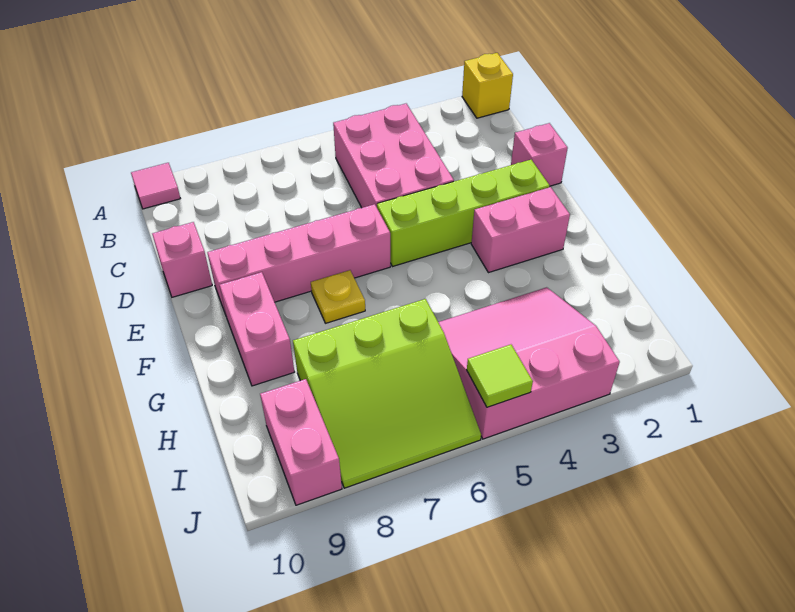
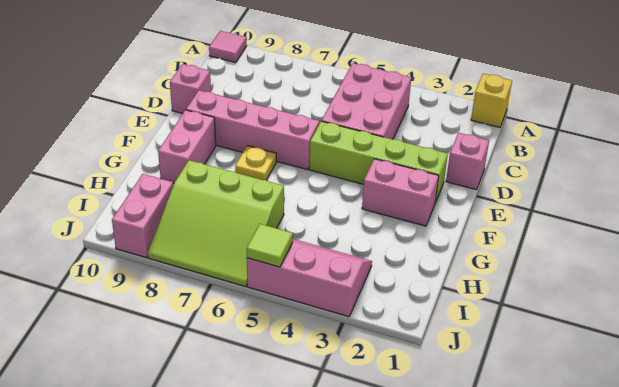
pink slope H3:J5 level 1 top J -> pink slope I3:J5 level 1 top J

